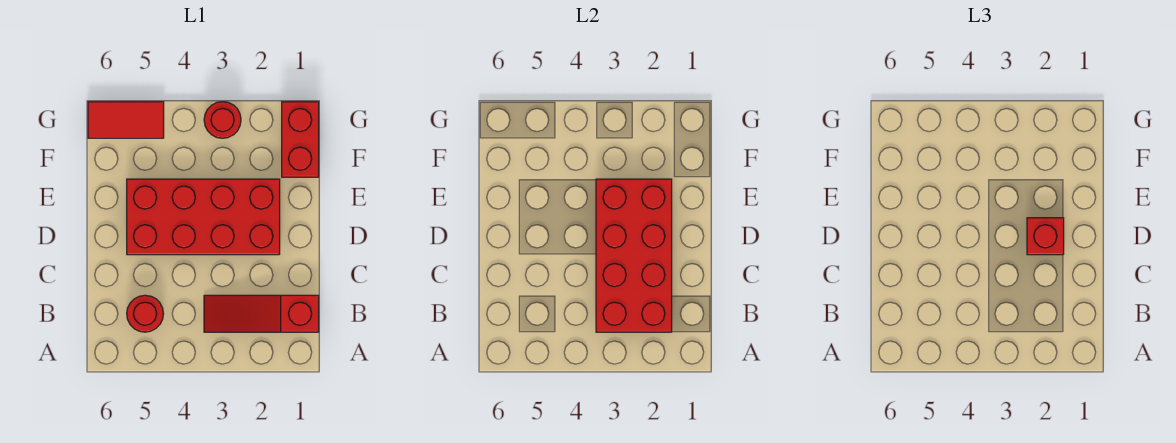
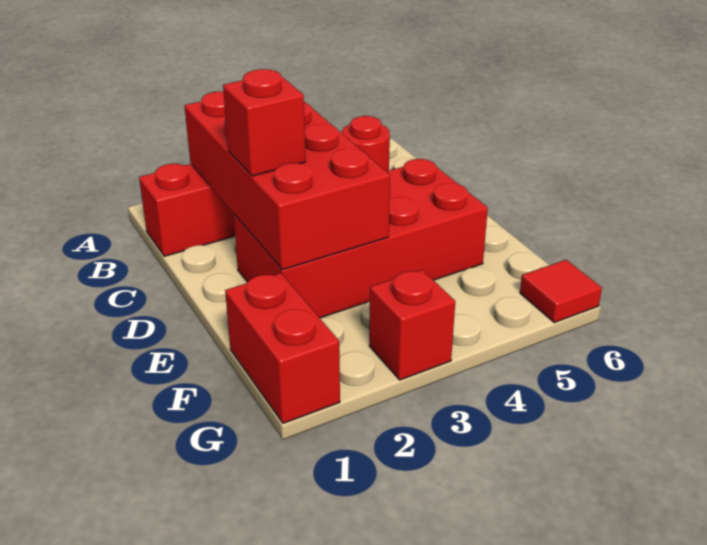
red round brick G3 level 1 -> red brick G3 level 1
red tile G5:G6 level 1 -> red tile G6 level 1

